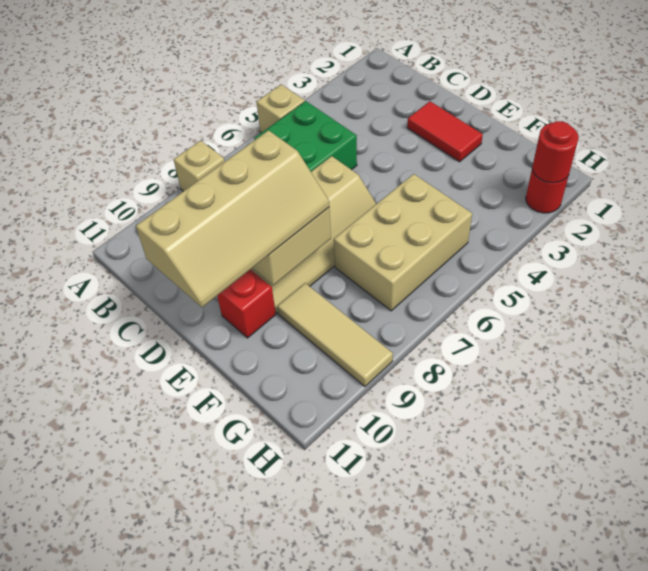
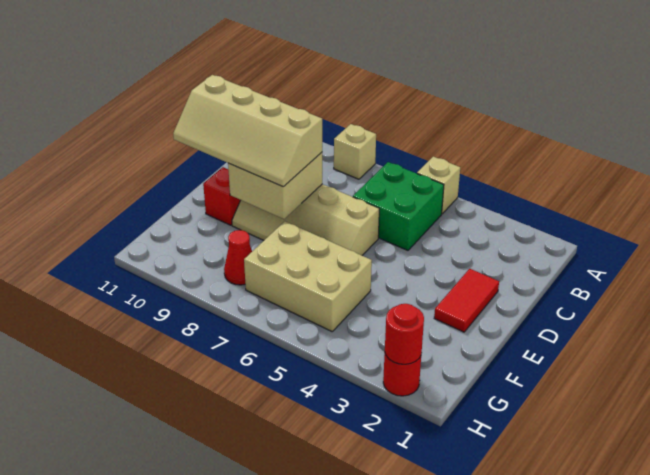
tan tile F9:H9 level 1 -> none
none -> red cone G8 level 1

